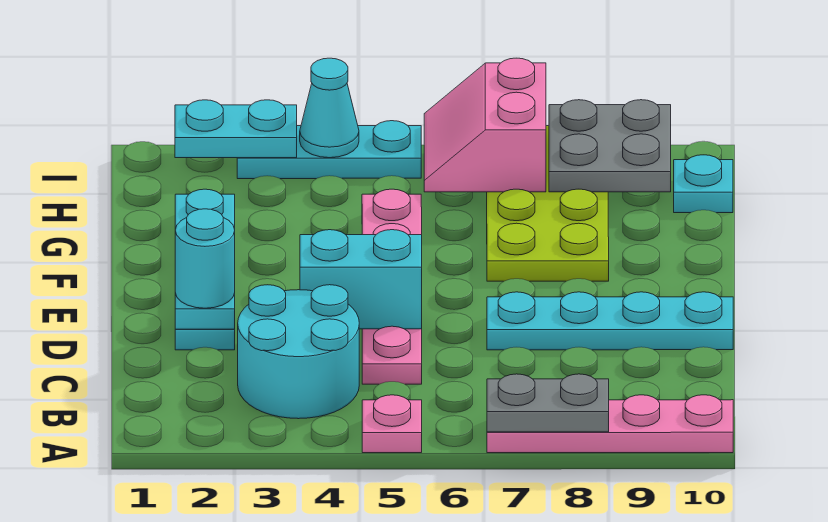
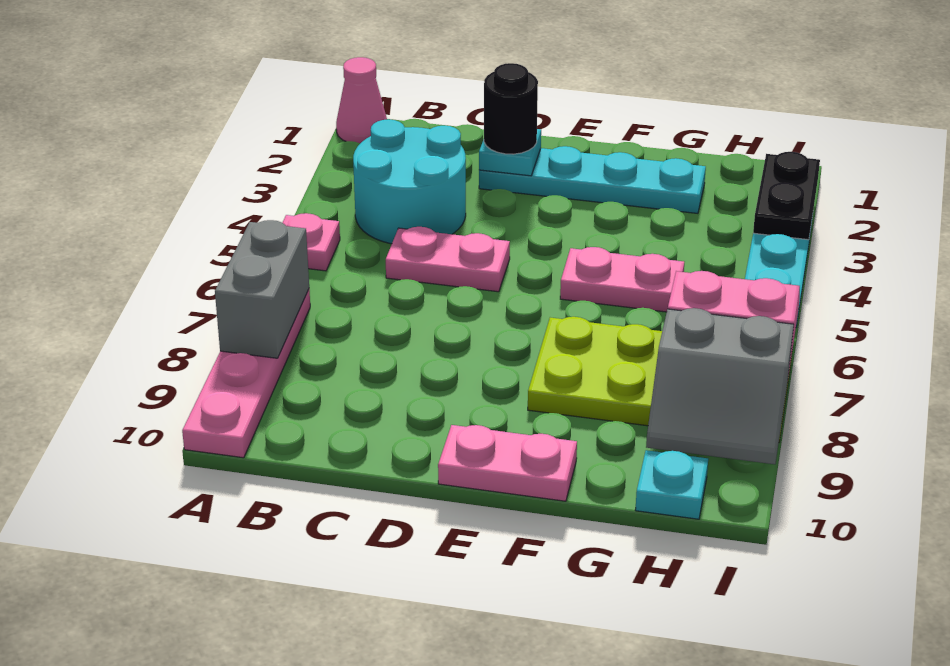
none -> pink cone A1 level 1
grey plate A7:A8 level 2 -> grey brick A7:A8 level 2
cyan round brick D2 level 3 -> black round brick D2 level 3
cyan brick D4:D5 level 2 -> none
cyan plate D7:D10 level 1 -> none
none -> pink plate E10:F10 level 1
grey plate H8:I9 level 2 -> grey slope H8:I9 level 2 top 8
cyan plate I2:I3 level 2 -> black plate I2:I3 level 2
cyan cone I4 level 2 -> none

